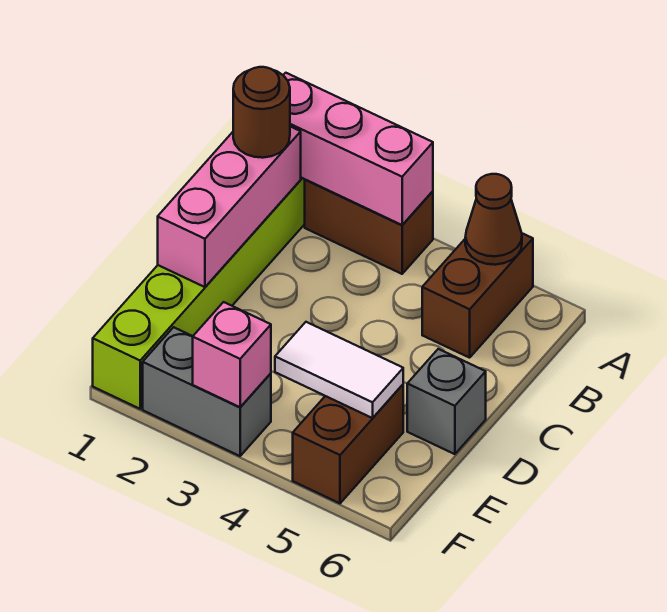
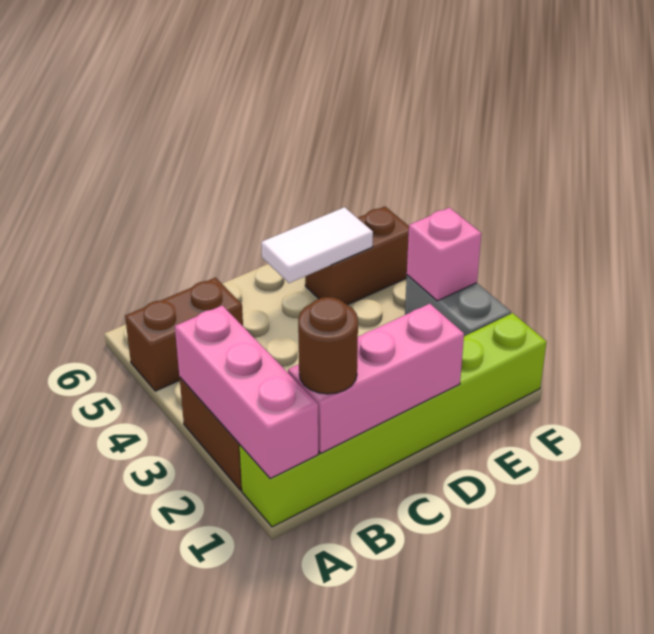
brown cone A5 level 2 -> none
grey brick D6 level 1 -> none
white tile E4:E5 level 2 -> white tile D5:E5 level 2

